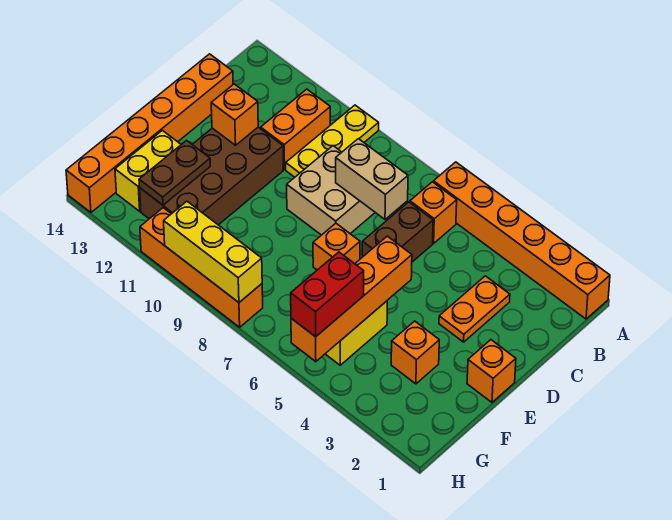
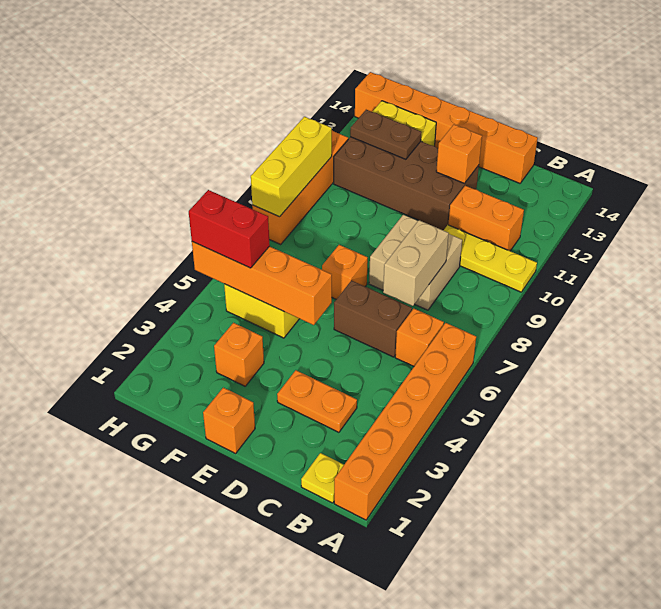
none -> yellow plate B1 level 1

